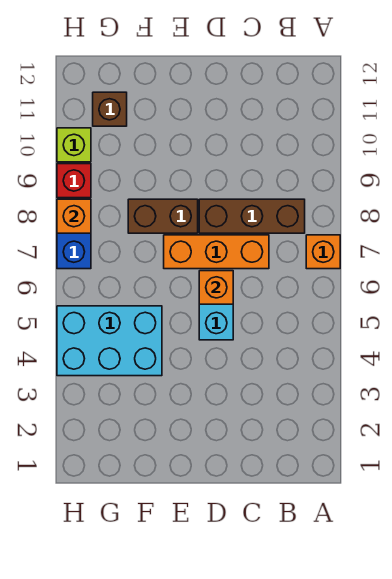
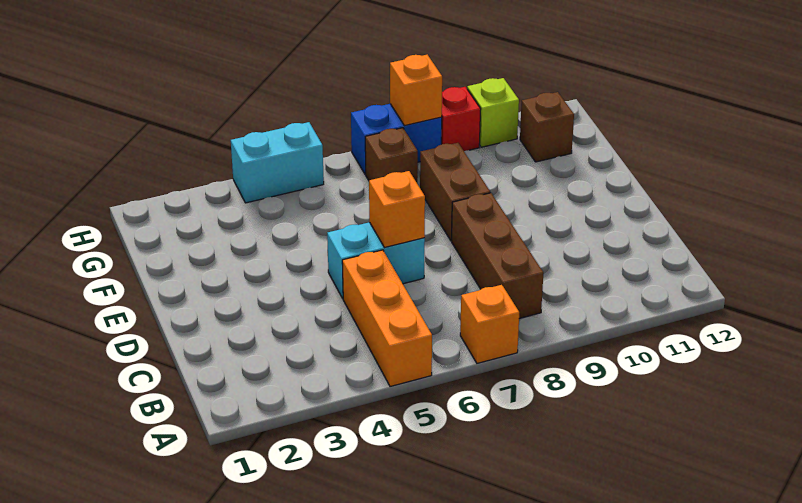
orange brick C7:E7 level 1 -> orange brick A5:C5 level 1
cyan brick F4:H5 level 1 -> cyan brick H4:H5 level 1
none -> brown brick G7 level 1

